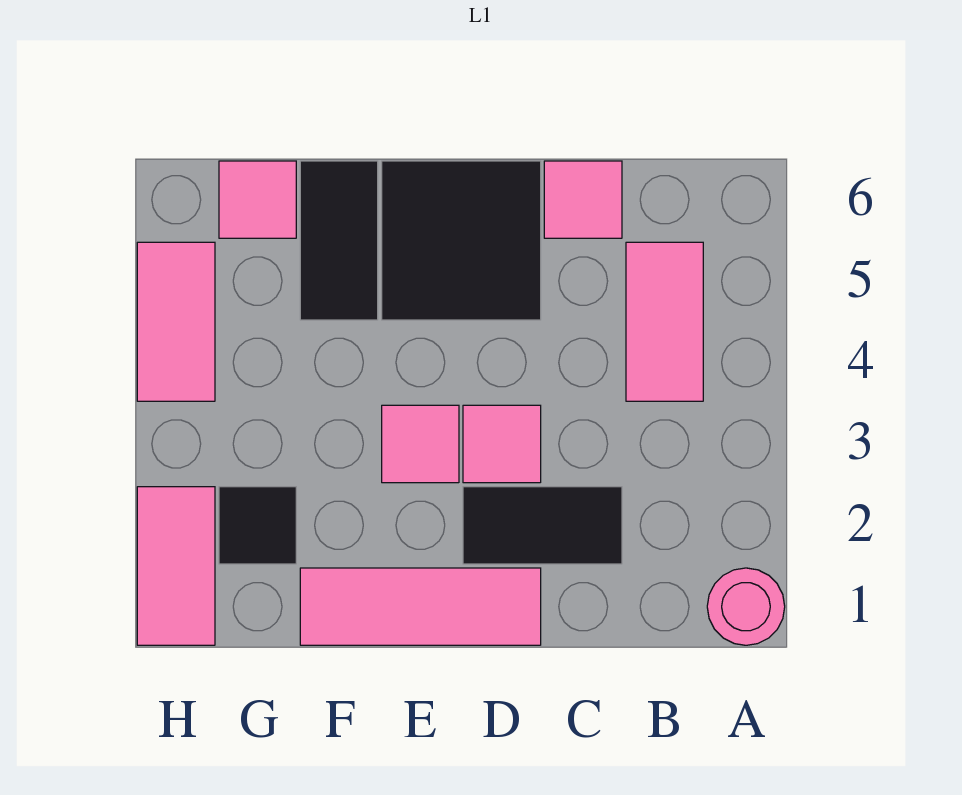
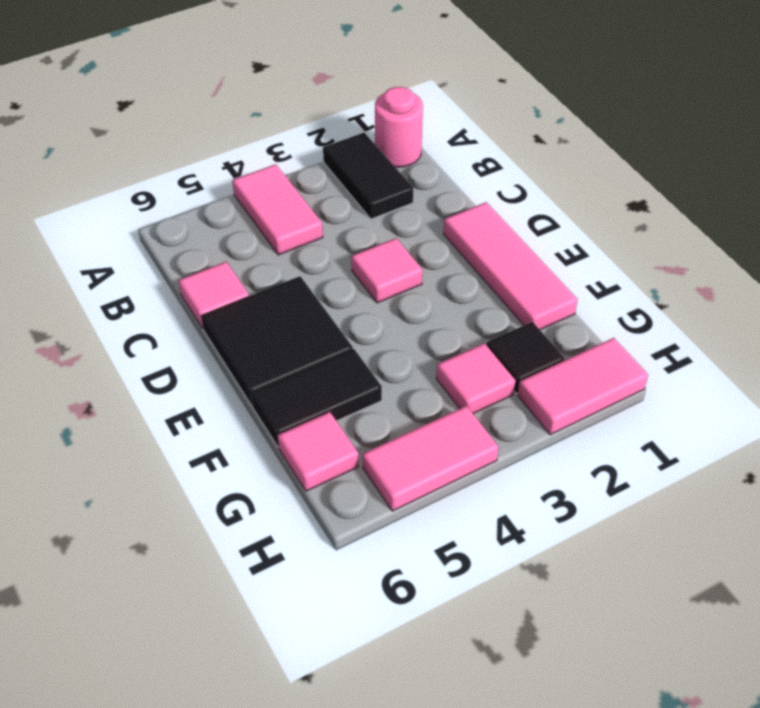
pink tile B4:B5 level 1 -> pink tile A4:B4 level 1
black tile C2:D2 level 1 -> black tile A2:B2 level 1
pink tile E3 level 1 -> pink tile G3 level 1

